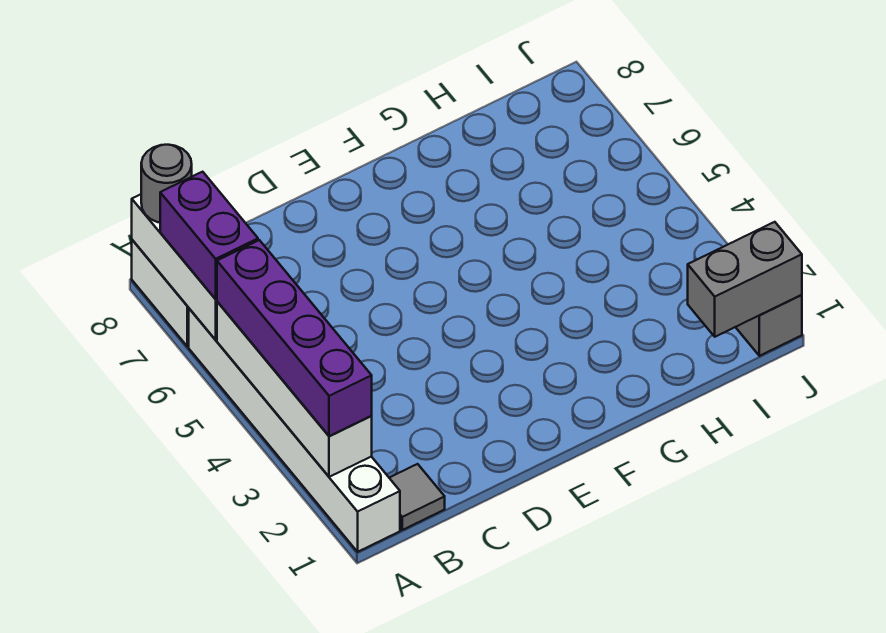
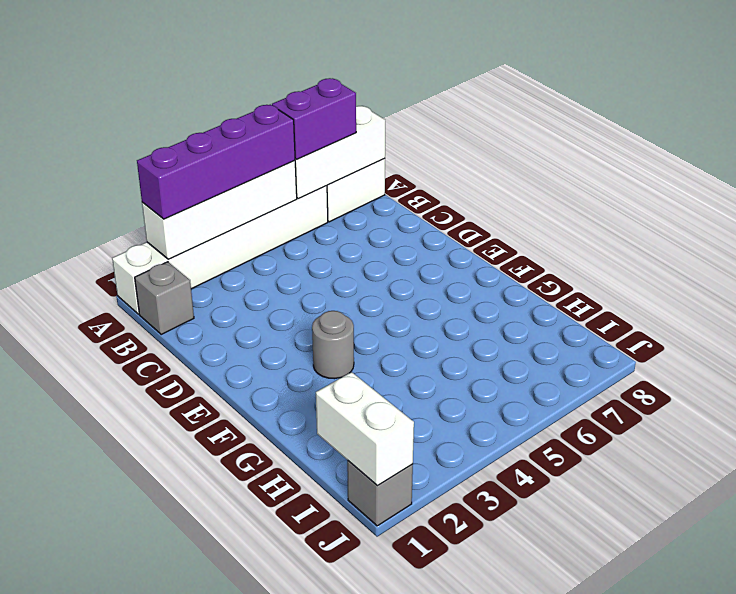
grey round brick A8 level 3 -> grey round brick F3 level 1
grey tile B1 level 1 -> grey brick B1 level 1
grey brick I1:J1 level 2 -> white brick I1:J1 level 2

